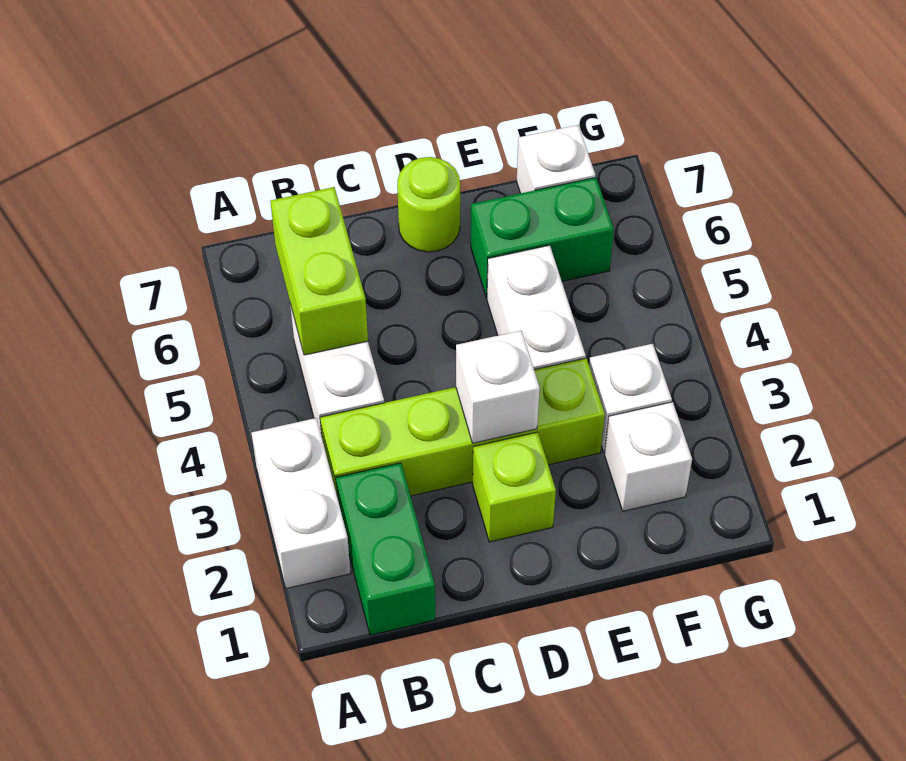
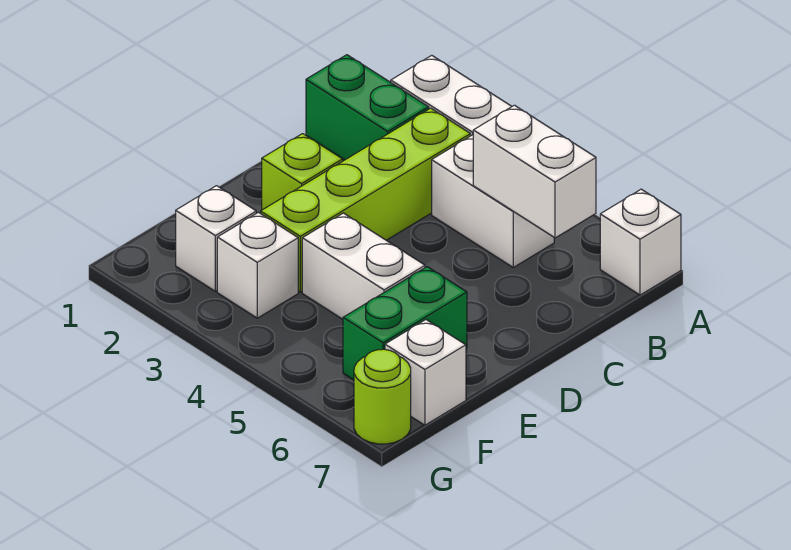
lime brick B5:B6 level 2 -> white brick B5:B6 level 2
white brick D3 level 2 -> white brick A7 level 1
lime round brick D7 level 1 -> lime round brick G7 level 1

